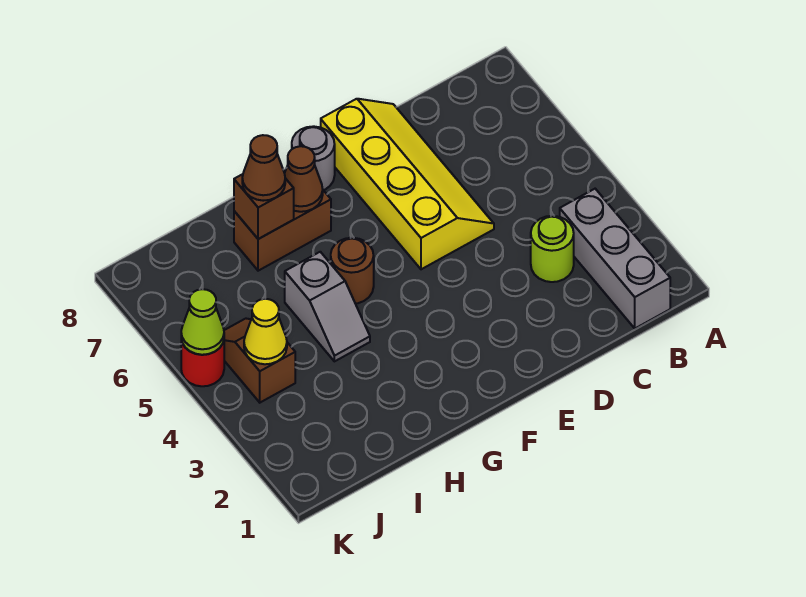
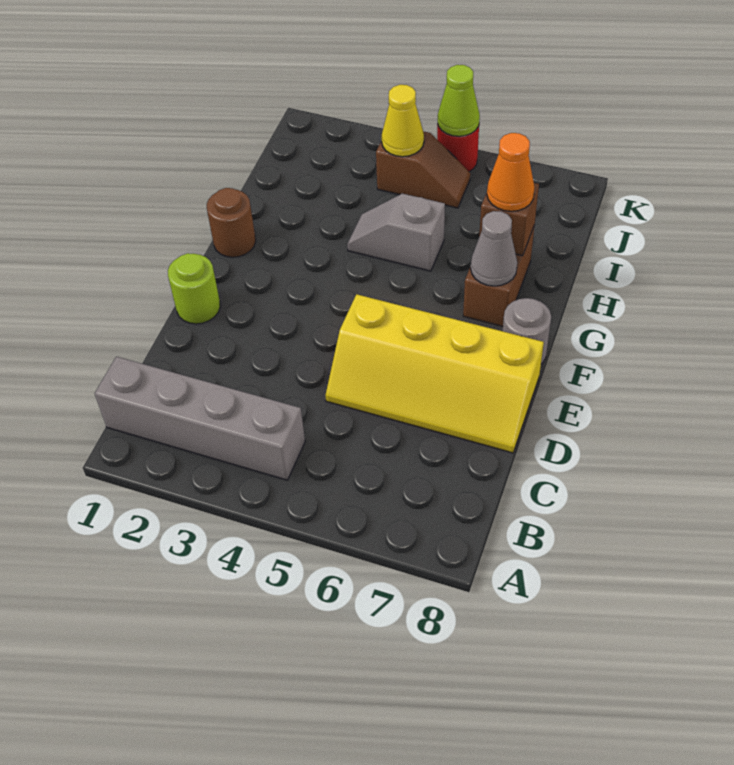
grey brick B1:B3 level 1 -> grey brick B1:B4 level 1
lime round brick C3 level 1 -> lime round brick E1 level 1
brown round brick G5 level 1 -> brown round brick G1 level 1
brown cone G7 level 2 -> grey cone G7 level 2
brown cone H7 level 3 -> orange cone H7 level 3

